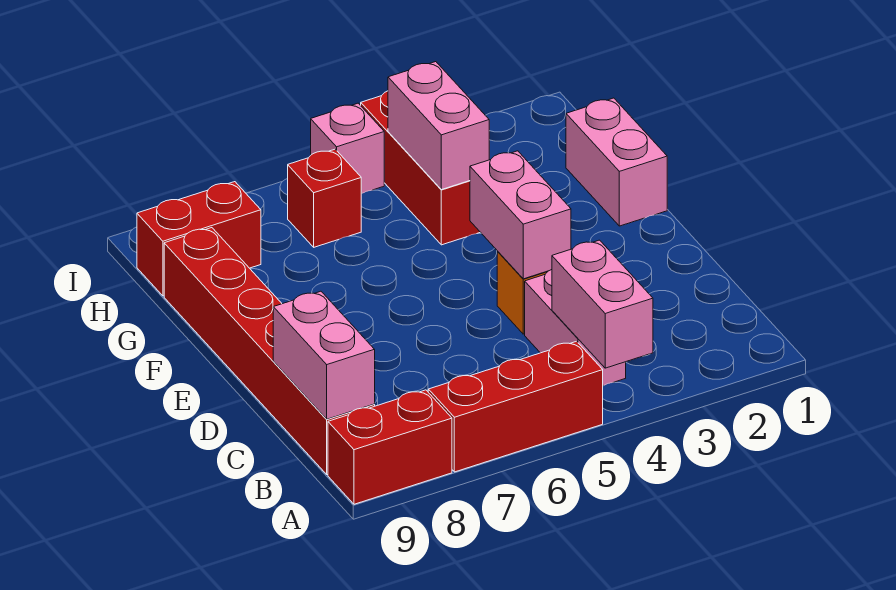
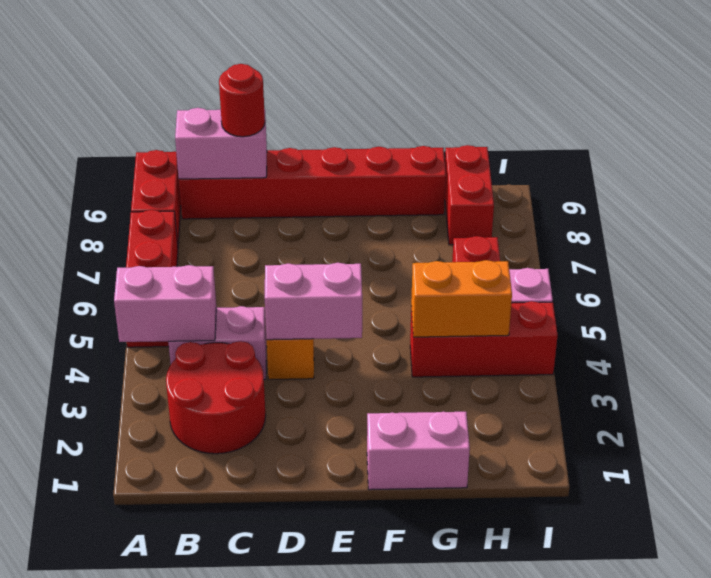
none -> red round brick B2:C3 level 1
none -> red round brick C9 level 3
pink brick G4:H4 level 2 -> orange brick G4:H4 level 2

